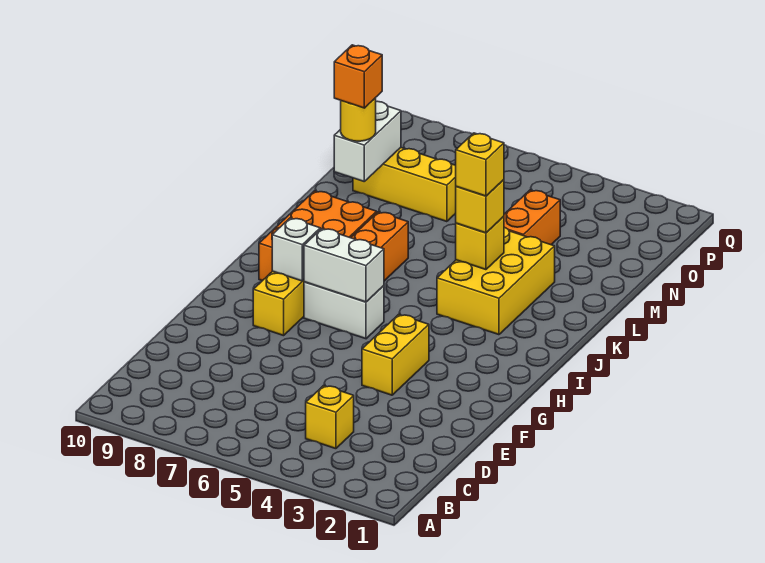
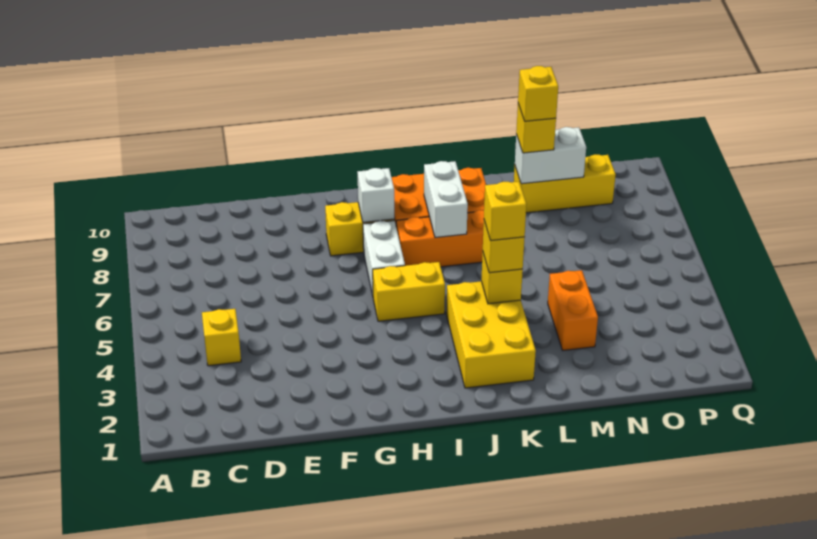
yellow brick F4:G4 level 1 -> yellow brick H5:I5 level 1
white brick H6:H7 level 2 -> white brick J7:J8 level 2
yellow brick J3:L4 level 1 -> yellow brick J2:K4 level 1
orange brick M4:N4 level 1 -> orange brick M3:M4 level 1
yellow round brick M9 level 3 -> yellow brick M9 level 3
orange brick M9 level 4 -> yellow brick M9 level 4
yellow brick N7:N9 level 1 -> yellow brick M9:O9 level 1

